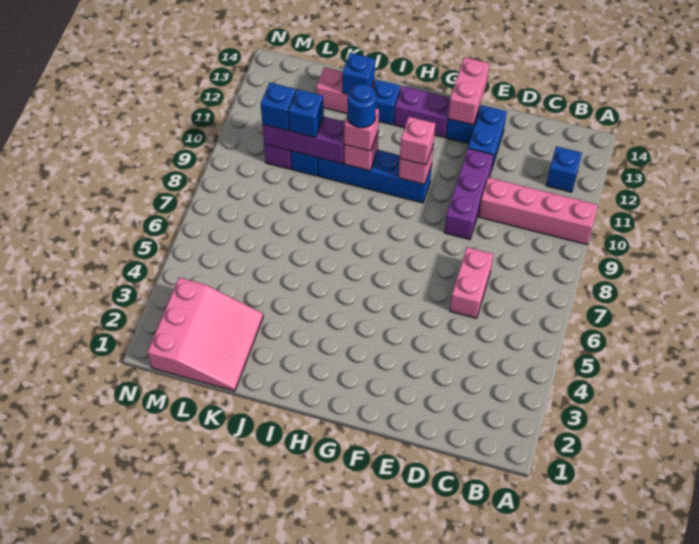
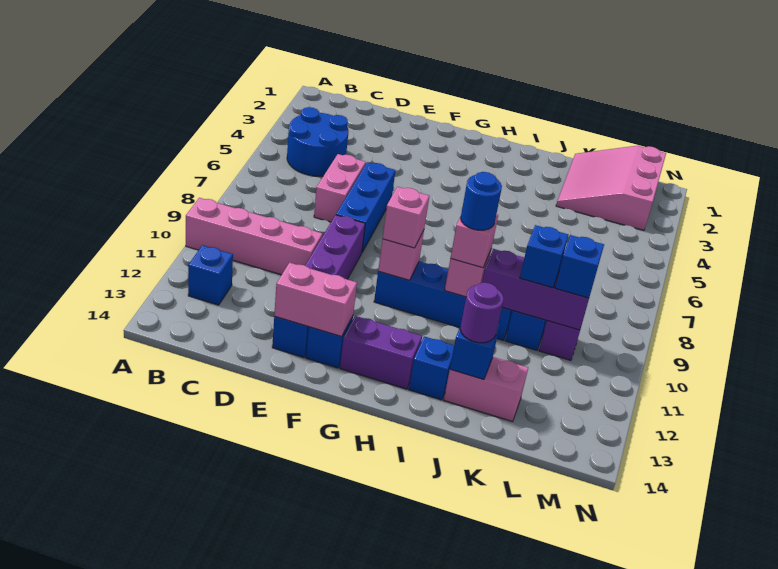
none -> blue round brick B4:C5 level 1
none -> blue brick E6:E8 level 1
pink brick F13:F14 level 2 -> pink brick E13:F13 level 2
none -> purple round brick J13 level 3

